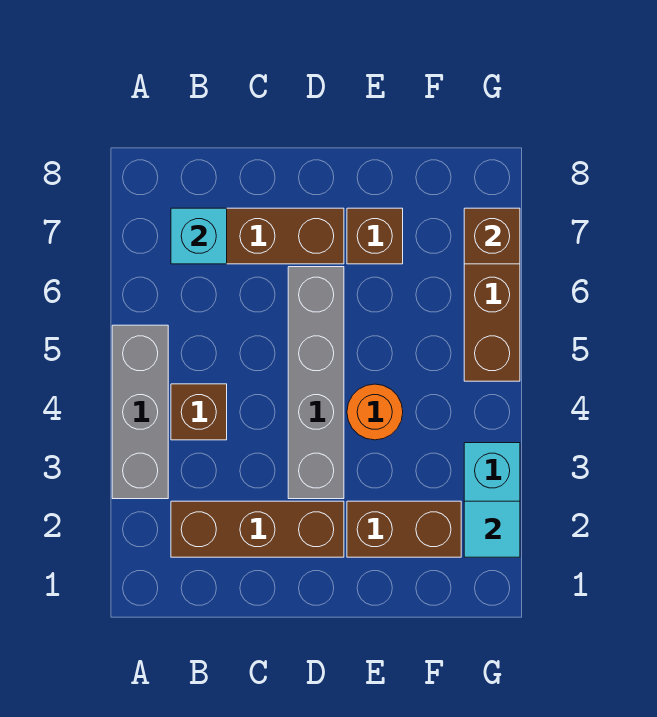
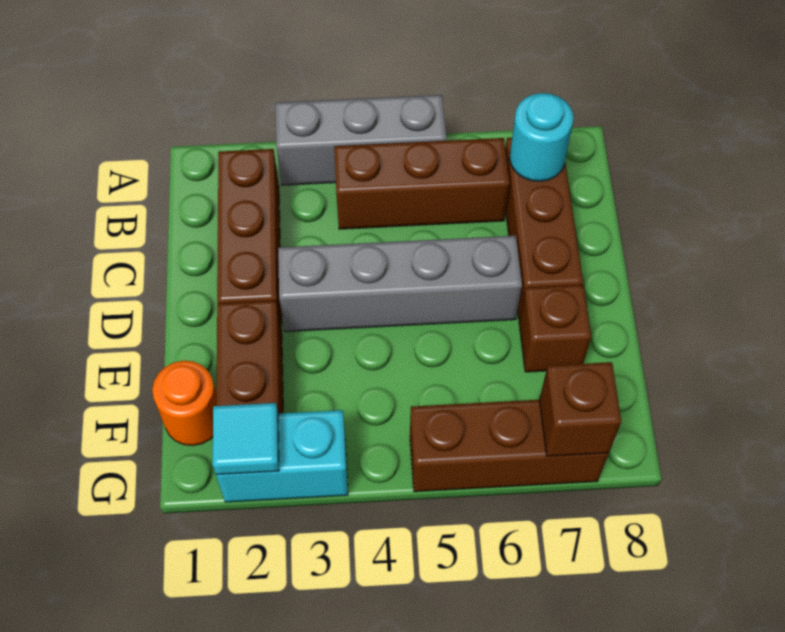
brown brick B4 level 1 -> brown brick B4:B6 level 1
cyan brick B7 level 2 -> cyan round brick B7 level 2
orange round brick E4 level 1 -> orange round brick F1 level 1

